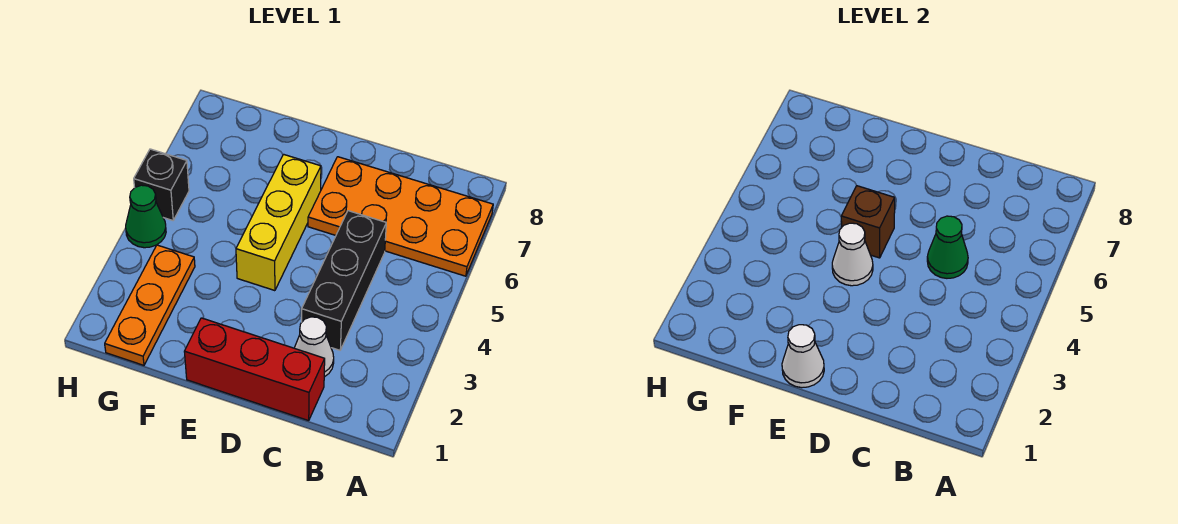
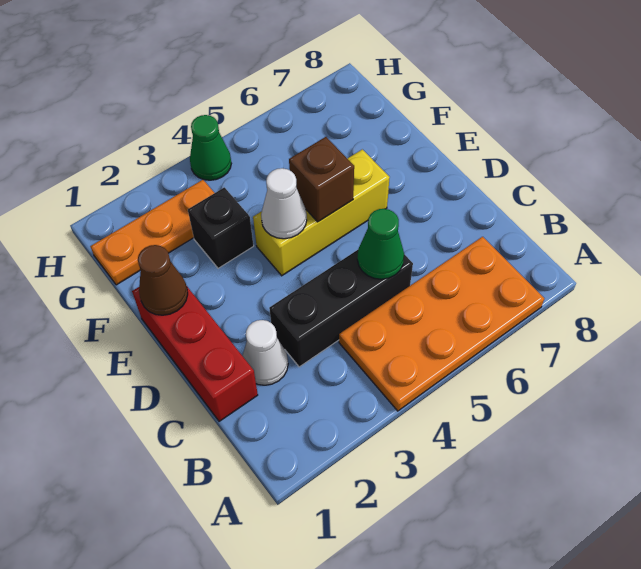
orange plate A6:D7 level 1 -> orange plate A4:B7 level 1
white cone E1 level 2 -> brown cone E1 level 2
black brick H5 level 1 -> black brick F3 level 1

